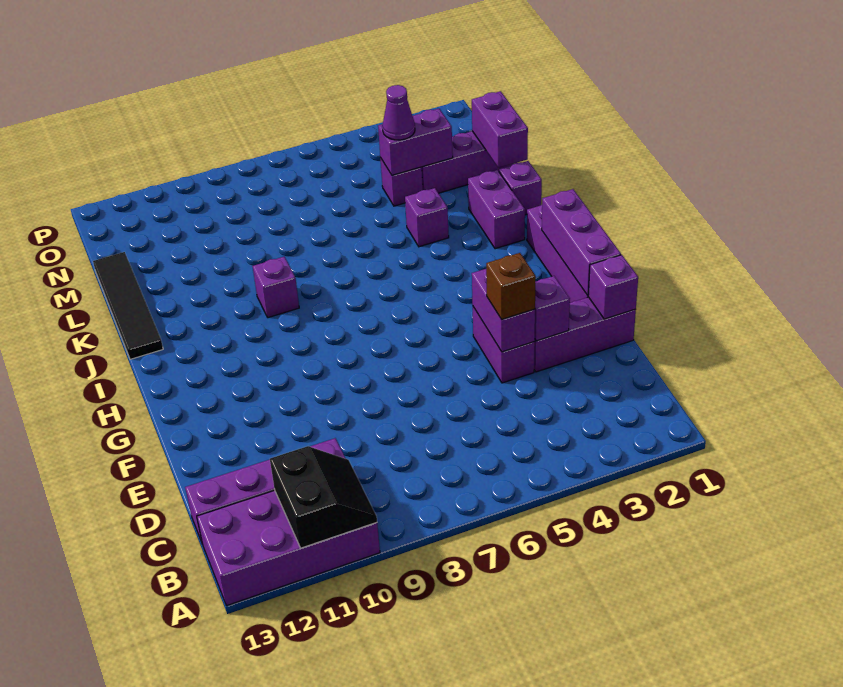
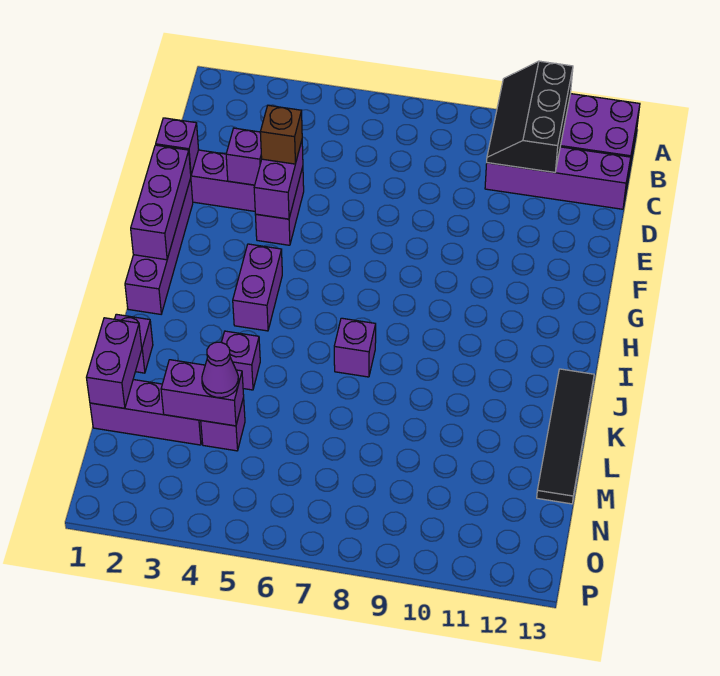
black slope A10:B11 level 2 top 11 -> black slope A10:C11 level 2 top 11
purple brick J2:K2 level 1 -> purple brick H4:I4 level 1
purple brick J9 level 1 -> purple brick J7 level 1

